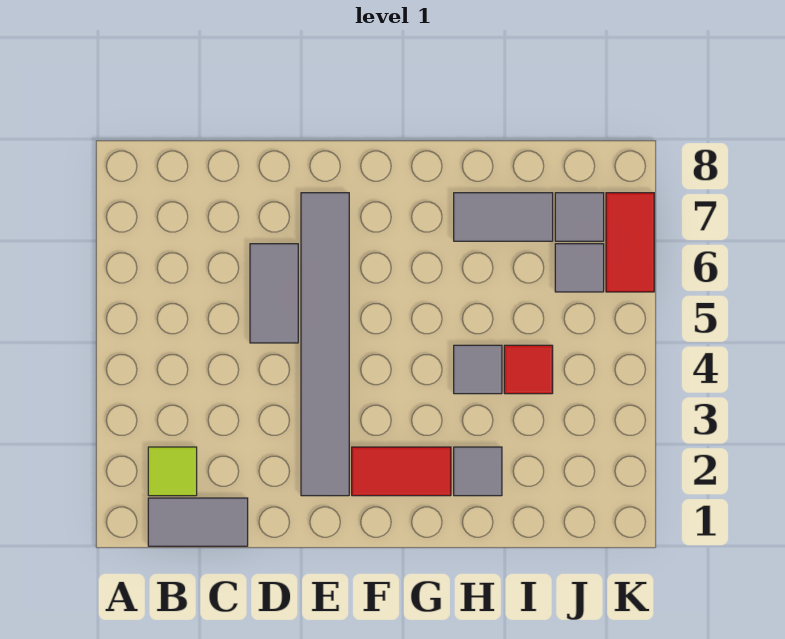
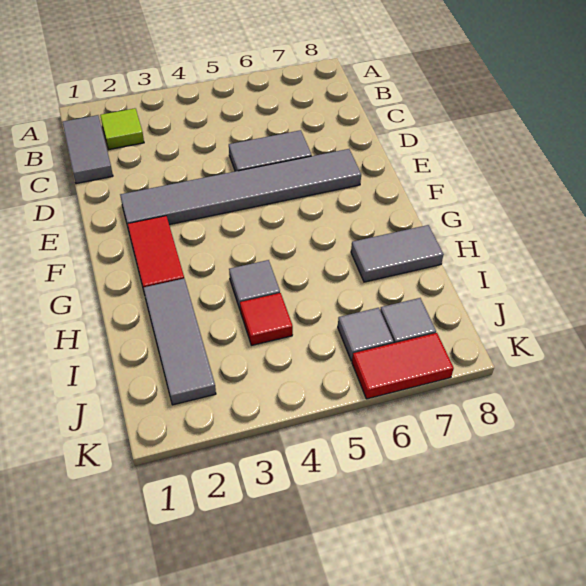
grey tile H2 level 1 -> grey tile H2:J2 level 1
grey tile H7:I7 level 1 -> grey tile H7:H8 level 1

